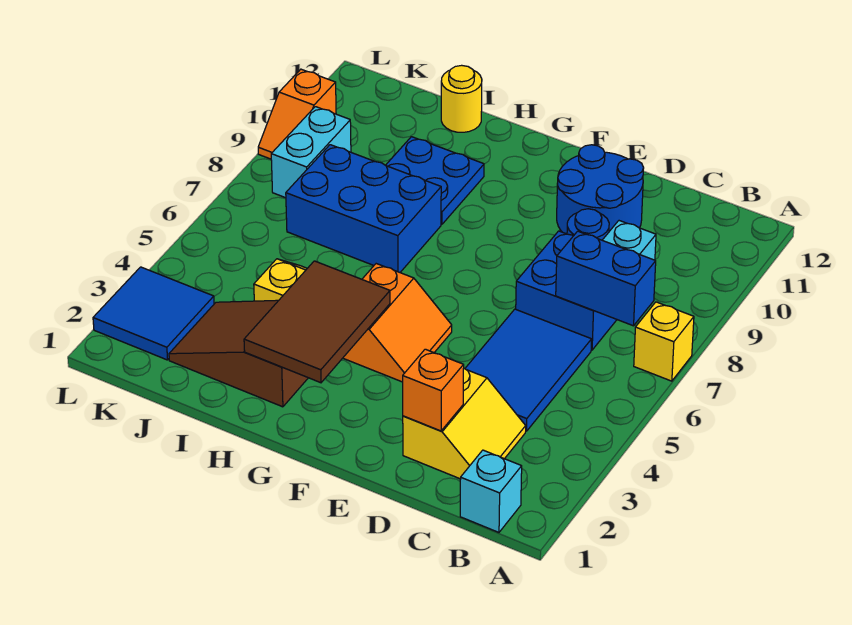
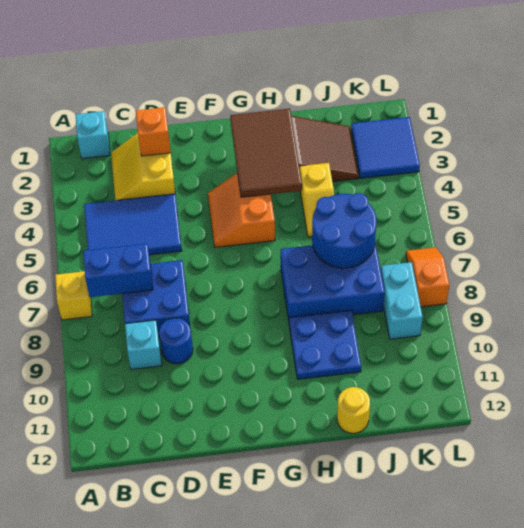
blue tile C4:D6 level 1 -> blue tile B4:D5 level 1
blue round brick D10:E11 level 1 -> blue round brick I6:J7 level 2
orange slope L9:L10 level 1 top 10 -> orange slope L7:L8 level 1 top 8

